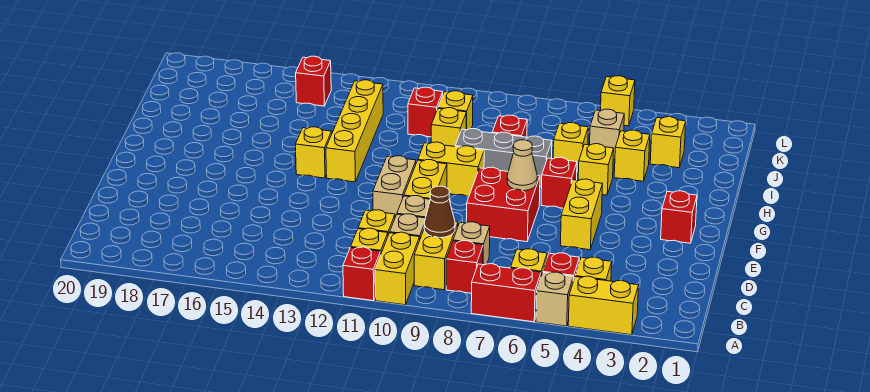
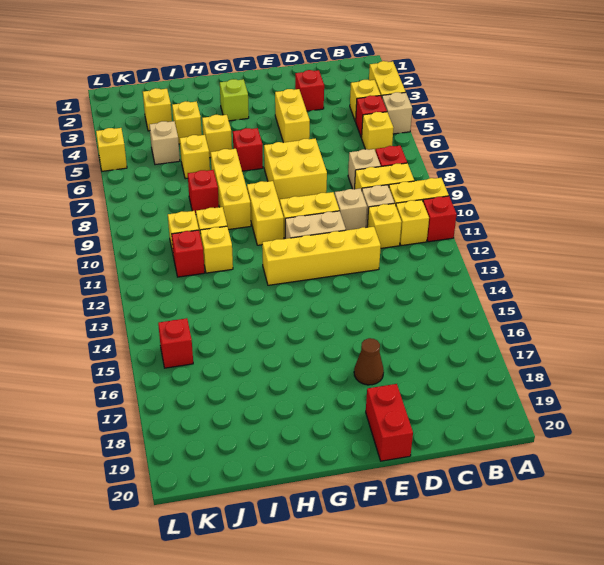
red brick A6:A7 level 1 -> red brick E19:E20 level 1
brown cone C9 level 2 -> brown cone E17 level 1
yellow brick E5:F5 level 1 -> yellow brick E4:E5 level 1
red brick E7:F8 level 1 -> yellow brick E7:F8 level 1
red brick F2 level 1 -> red brick D3 level 1
tan cone F7 level 2 -> none
none -> lime brick G3 level 1
yellow brick G13:J13 level 1 -> yellow brick D12:G12 level 1
yellow brick G14 level 1 -> yellow brick I11 level 1
grey brick H7:H9 level 1 -> yellow brick H7:H9 level 1

